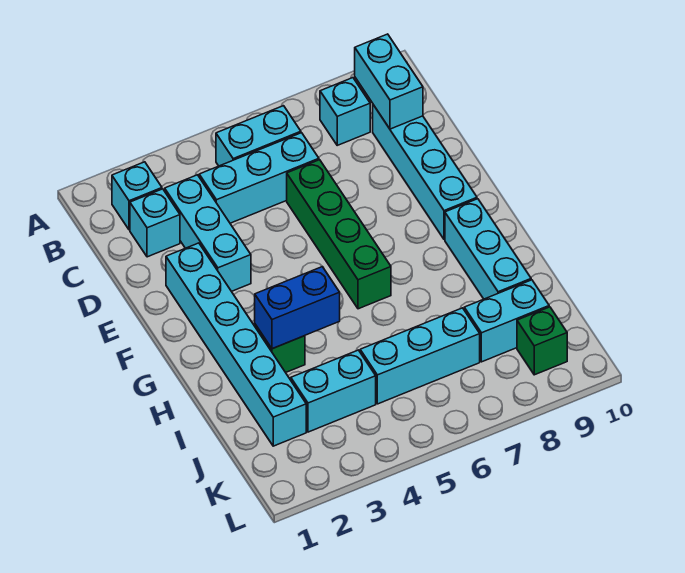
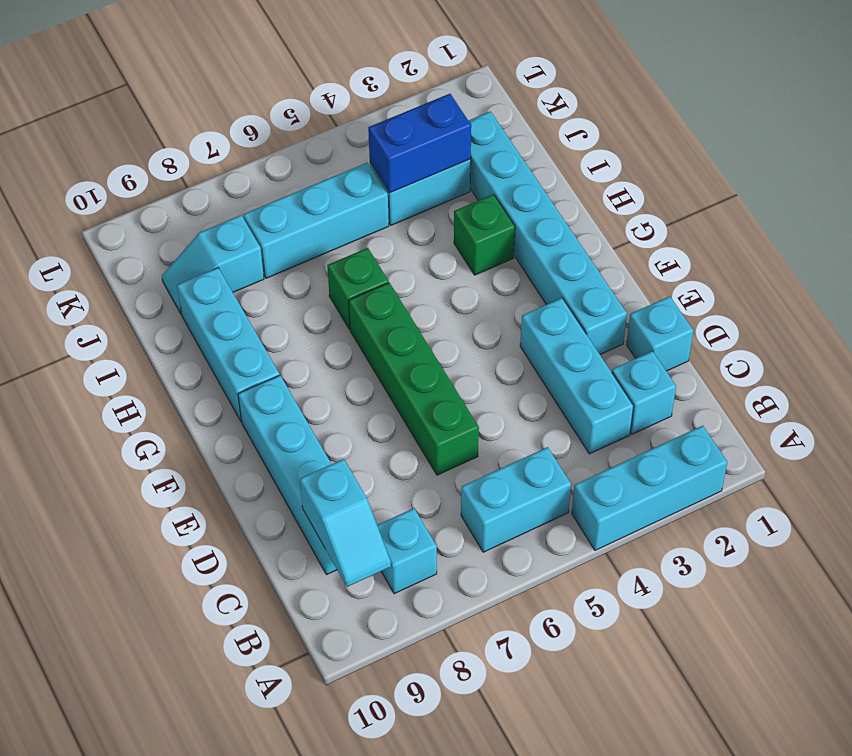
cyan brick B2 level 1 -> cyan brick D1 level 1
cyan brick B9:C9 level 2 -> cyan slope B9:C9 level 2 top C
cyan brick C4:C6 level 1 -> cyan brick A2:A4 level 1
blue brick H3:H4 level 2 -> blue brick J3:J4 level 2
cyan brick J8:J9 level 1 -> cyan slope J8:J9 level 1 top 8
green brick K9 level 1 -> green brick H6 level 1

